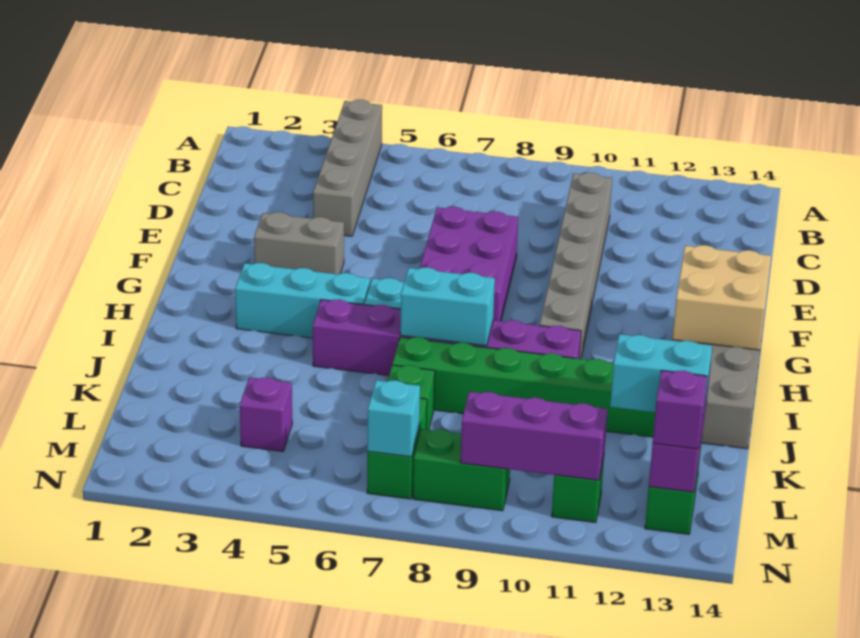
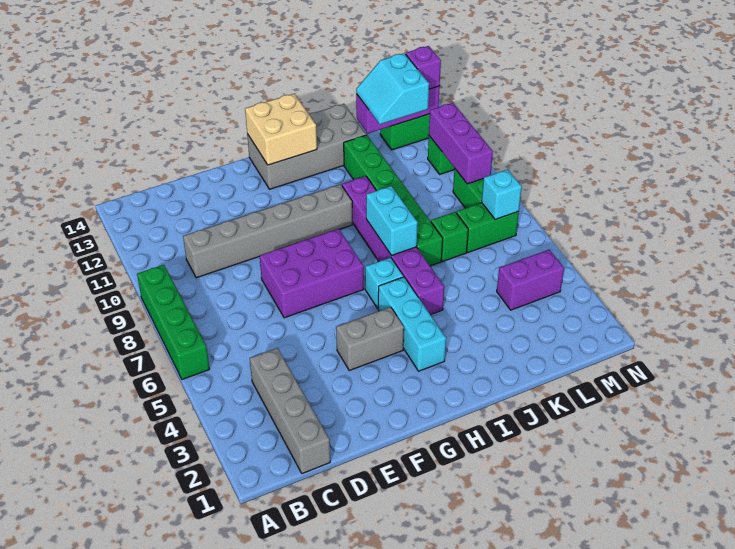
grey brick A4:D4 level 1 -> grey brick C1:C4 level 1
none -> green brick A6:A9 level 1
grey brick F3:F4 level 1 -> grey brick F4:G4 level 1
purple brick L4 level 1 -> purple brick L4:M4 level 1

